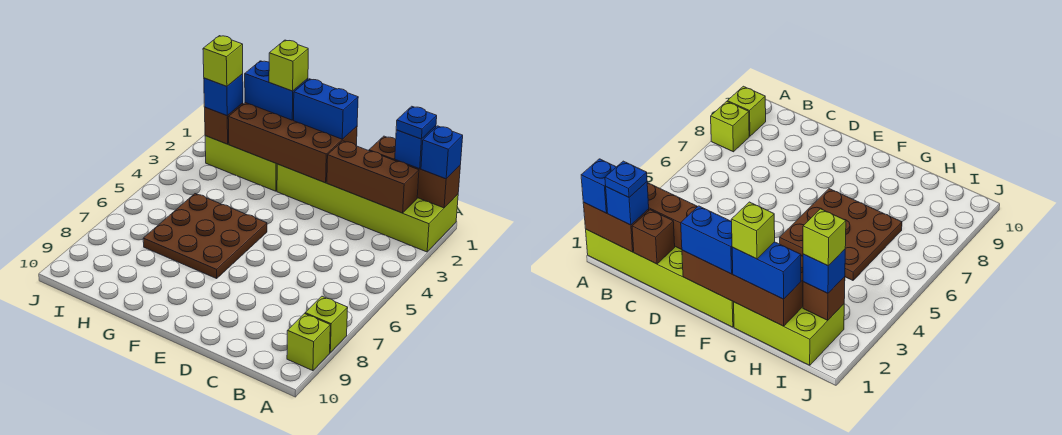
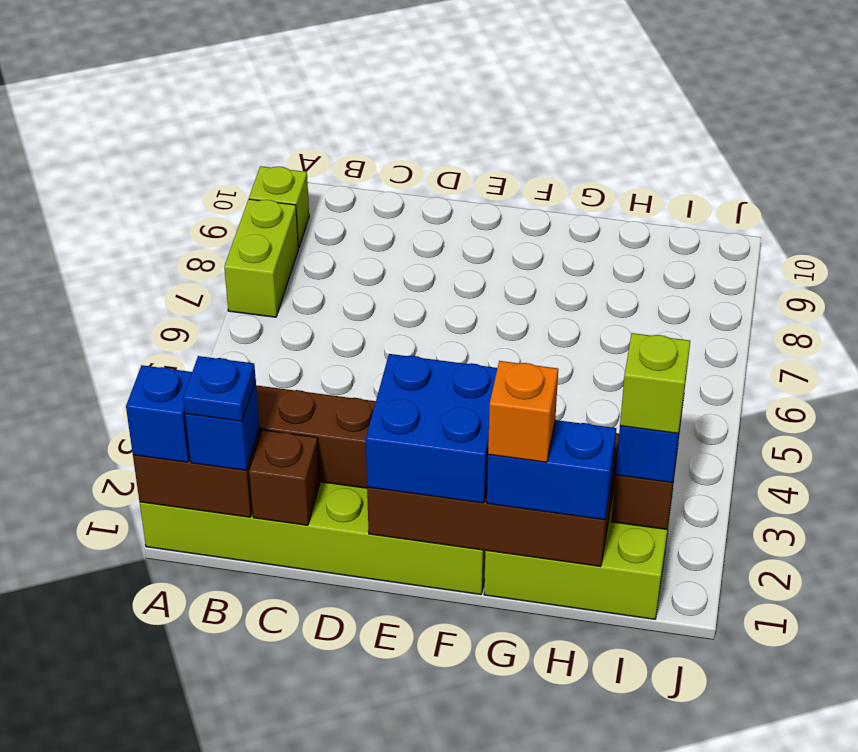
lime brick A8 level 1 -> lime brick A7:A8 level 1
blue brick E1:F1 level 3 -> blue brick E1:F2 level 3
brown plate F5:H7 level 1 -> none
lime brick G1 level 4 -> orange brick G1 level 4

